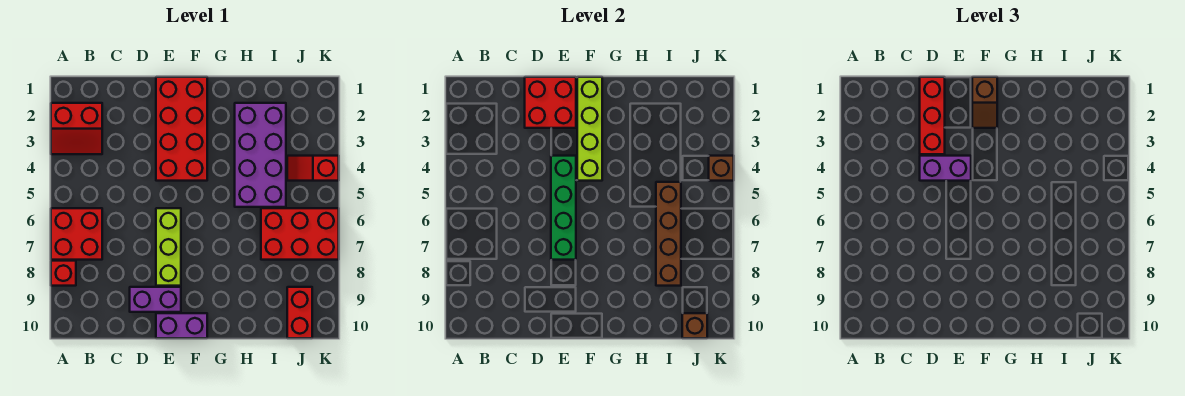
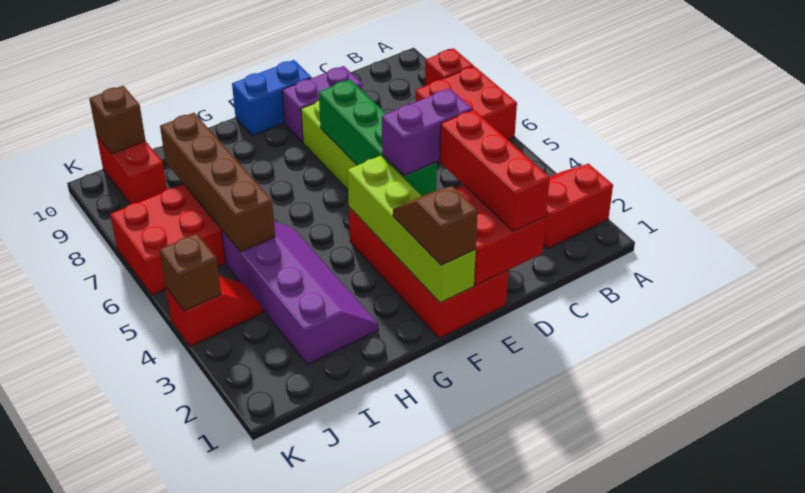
purple brick E10:F10 level 1 -> blue brick E10:F10 level 1
purple brick H2:I5 level 1 -> purple slope H2:I5 level 1 top I

